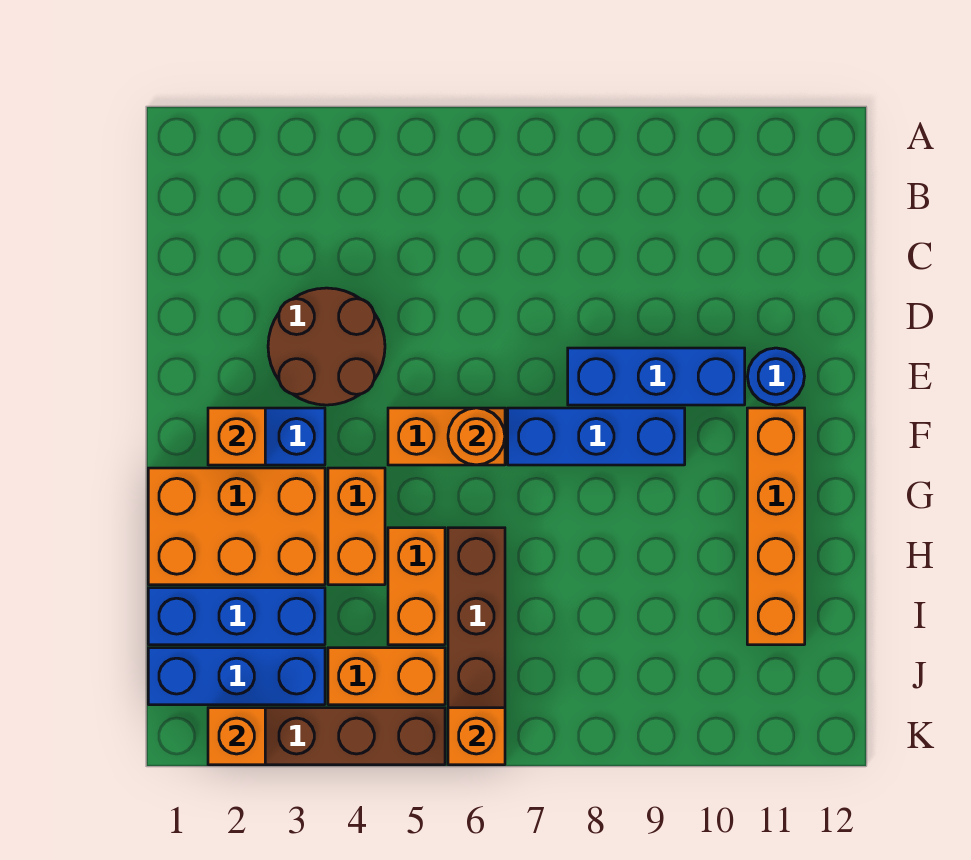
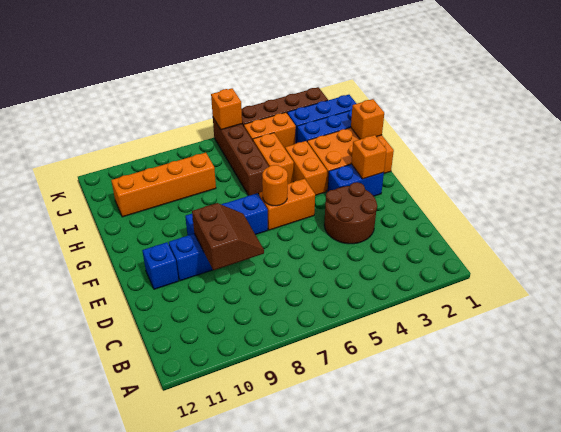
none -> brown slope D8:E9 level 2 top 9
blue round brick E11 level 1 -> blue brick E11 level 1
orange brick F11:I11 level 1 -> orange brick I8:I11 level 1
orange brick K2 level 2 -> orange brick H1 level 2

